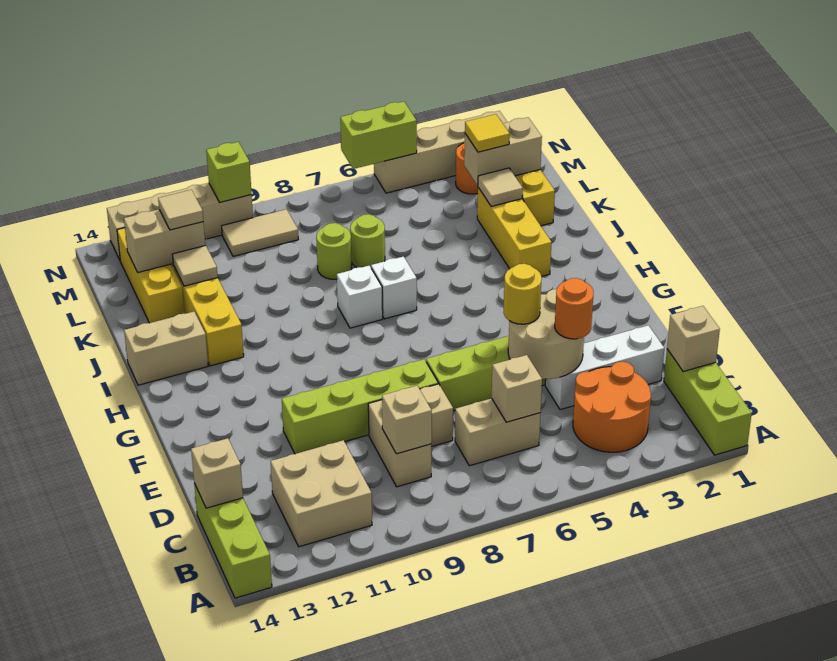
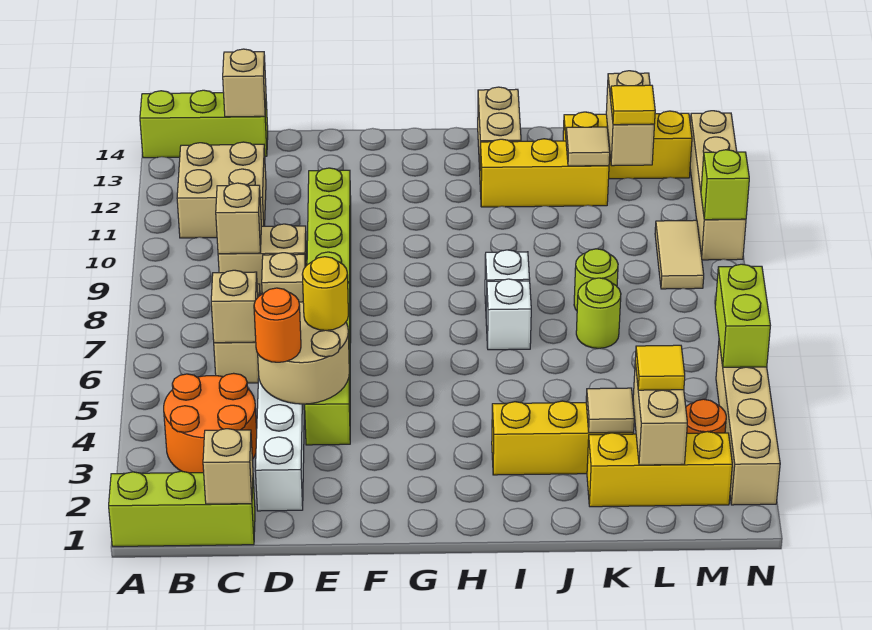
tan tile L12 level 3 -> yellow tile L12 level 3

